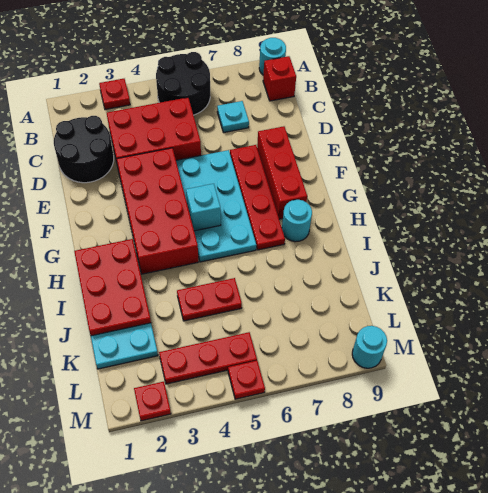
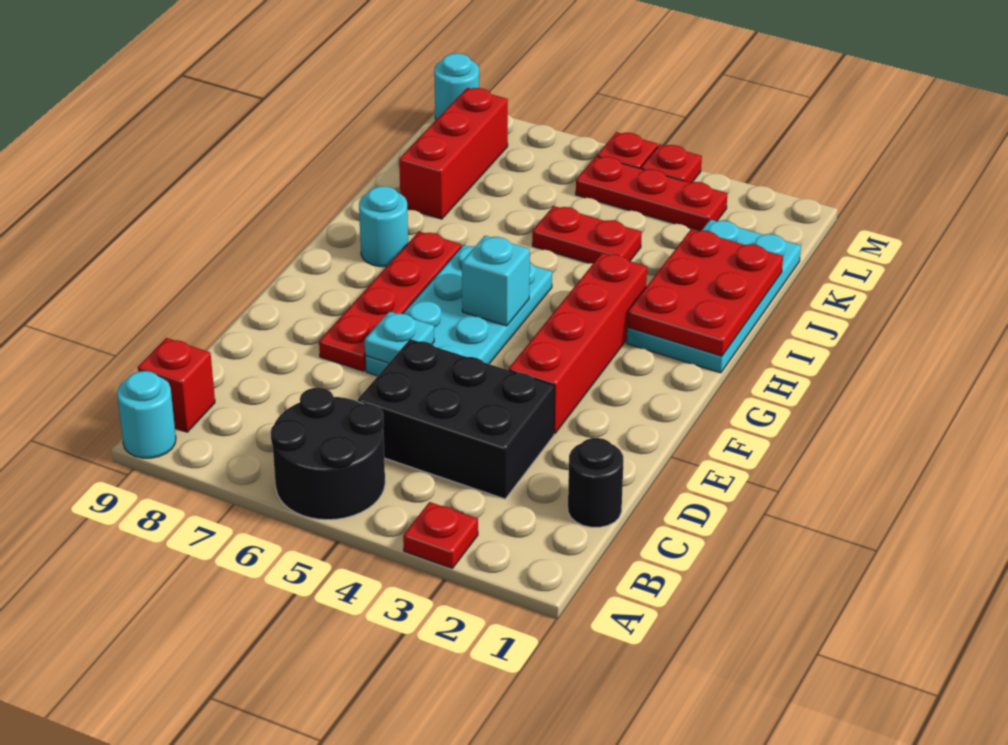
black round brick C1:D2 level 1 -> black round brick C1 level 1
red brick C3:D5 level 1 -> black brick C3:D5 level 1
cyan plate C7 level 1 -> cyan plate E6 level 2
red brick E3:H4 level 1 -> red brick E3:H3 level 1
red brick E8:G8 level 1 -> red brick J8:L8 level 1
red plate M2 level 1 -> red plate M4 level 1

